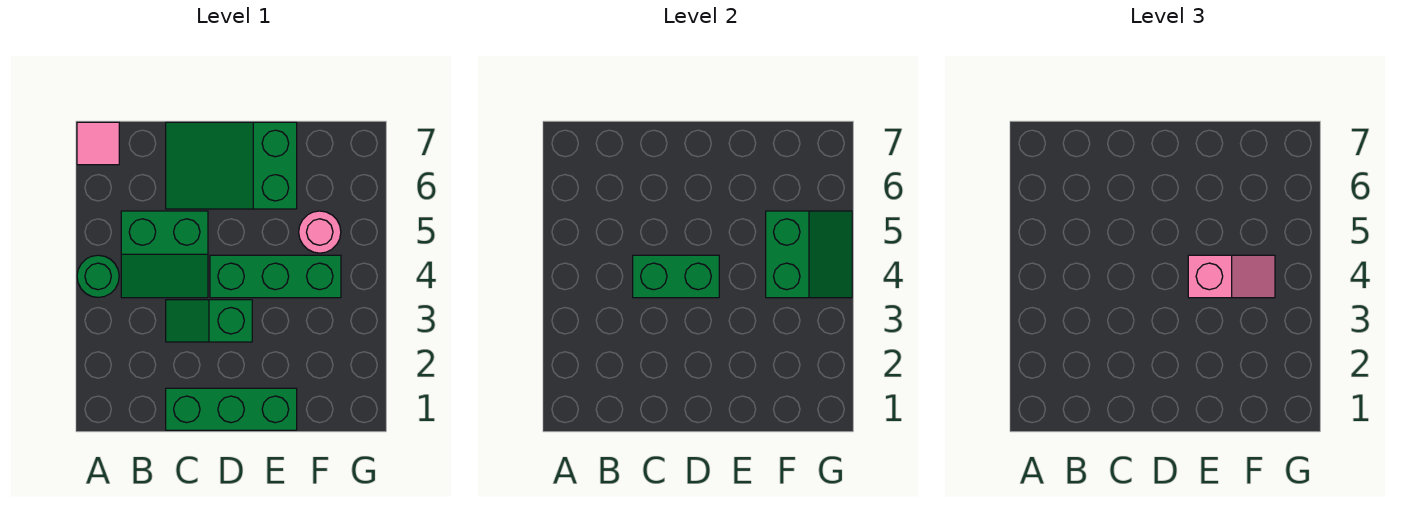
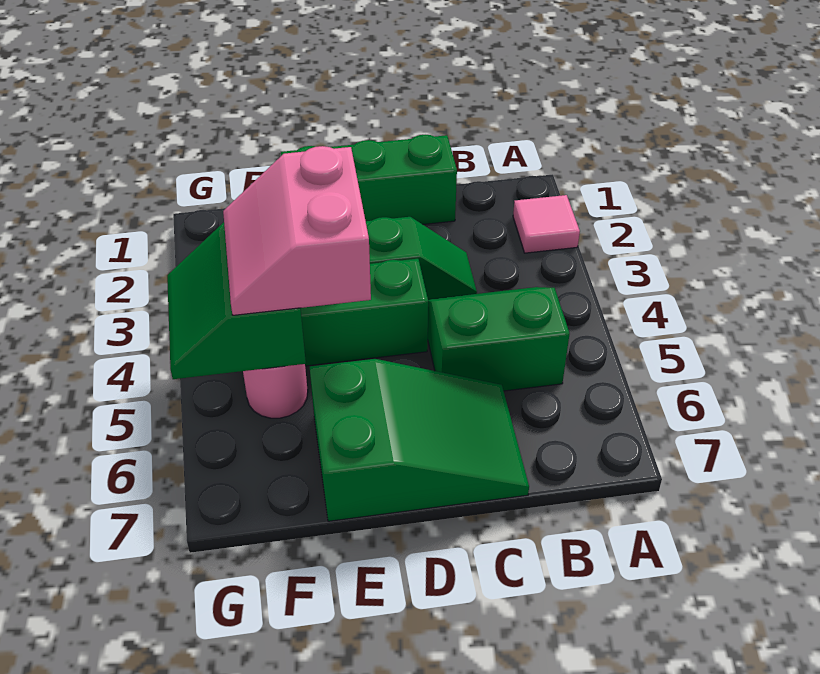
green round brick A4 level 1 -> none
pink tile A7 level 1 -> pink tile A2 level 1
green brick C4:D4 level 2 -> none
pink slope E4:F4 level 3 top E -> pink slope E4:F5 level 3 top E

